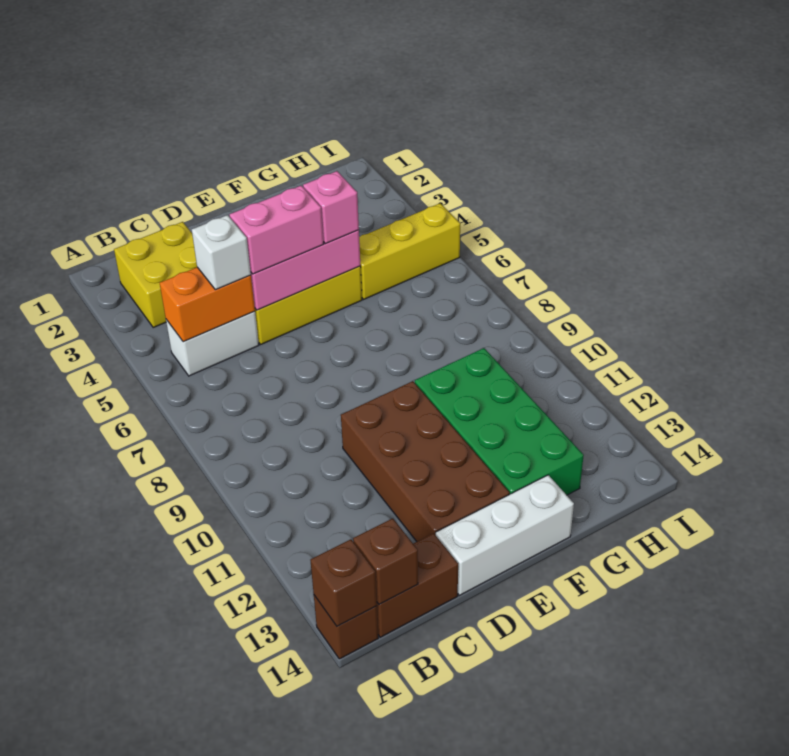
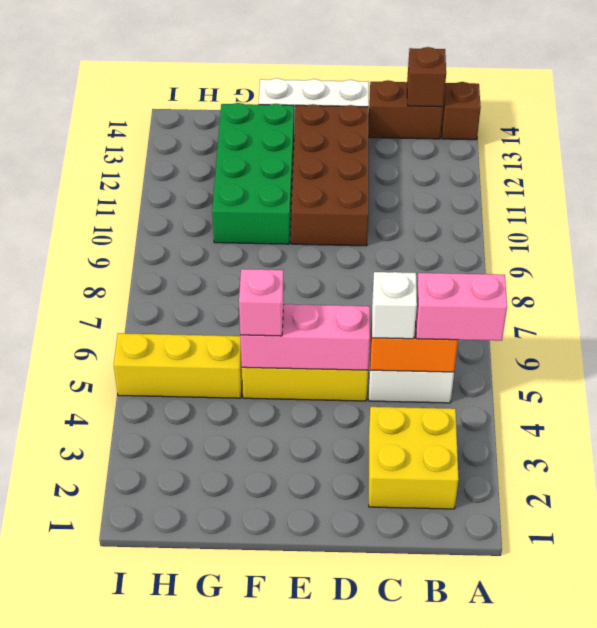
brown brick A14 level 2 -> none
pink brick D5:E5 level 3 -> pink brick A5:B5 level 3

